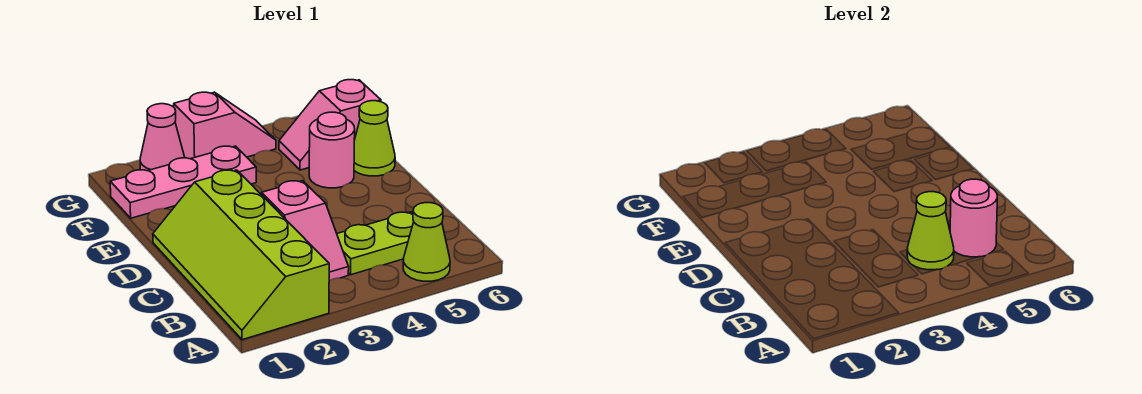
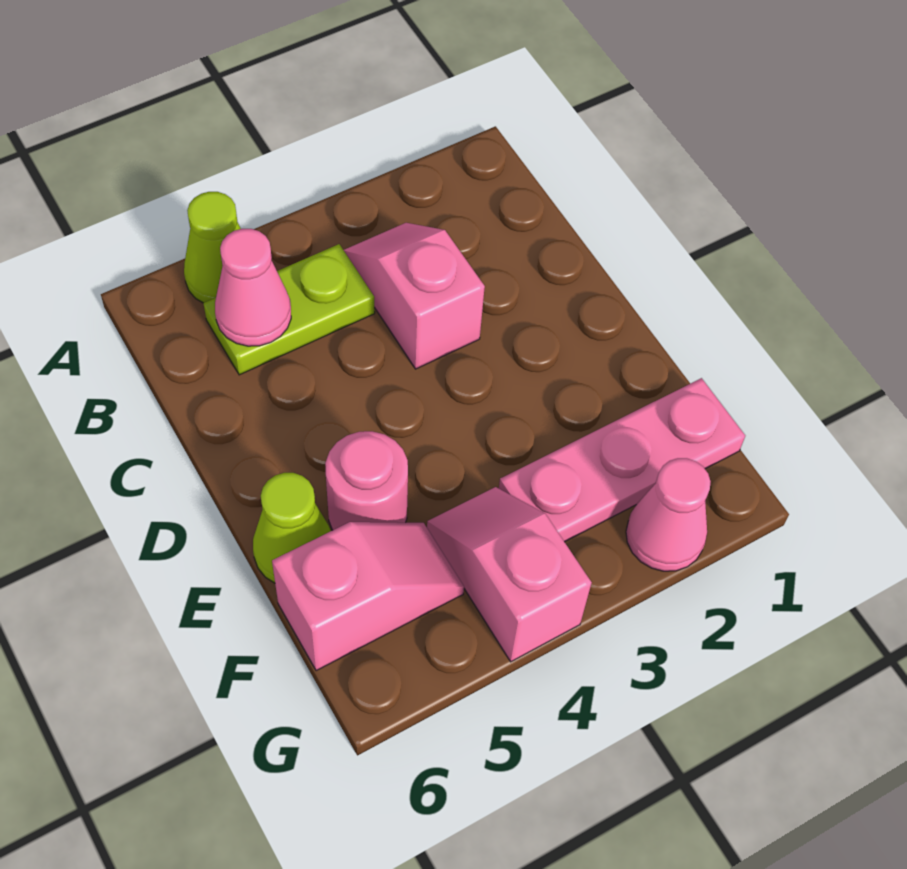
lime slope A1:D2 level 1 top 2 -> none
lime cone B4 level 2 -> none
pink round brick B5 level 2 -> pink cone B5 level 2
pink slope G3:G4 level 1 top 3 -> pink slope F4:G4 level 1 top G

